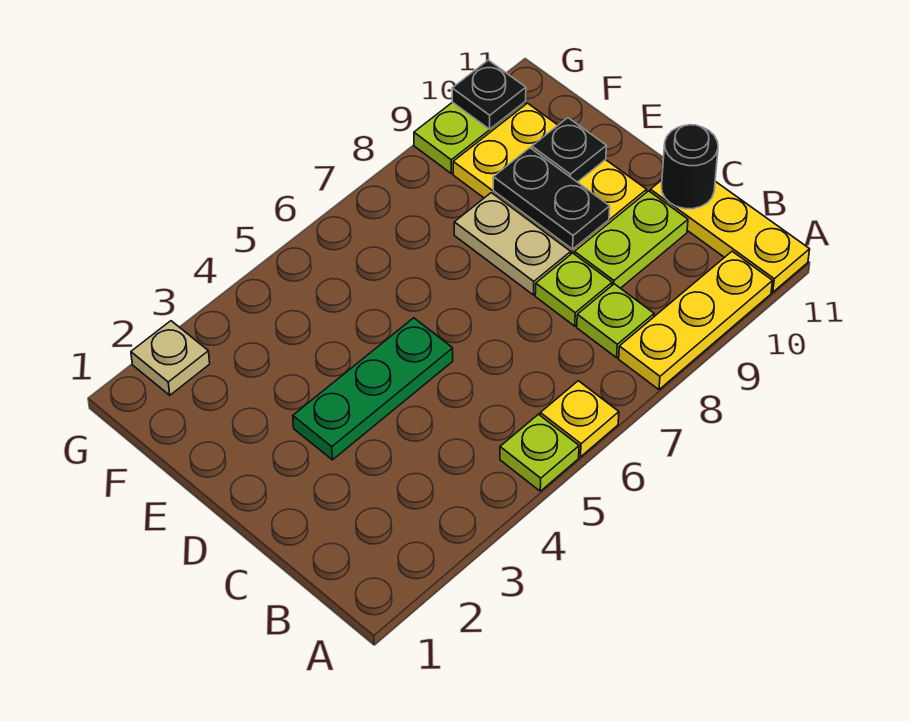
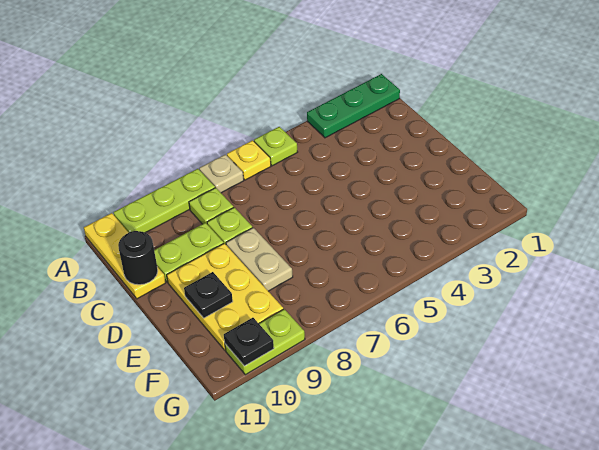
yellow plate A8:A10 level 1 -> lime plate A8:A10 level 1
green plate D3:D5 level 1 -> green plate A1:A3 level 1
black plate D9:E9 level 2 -> none
tan plate G2 level 1 -> tan plate A7 level 1

